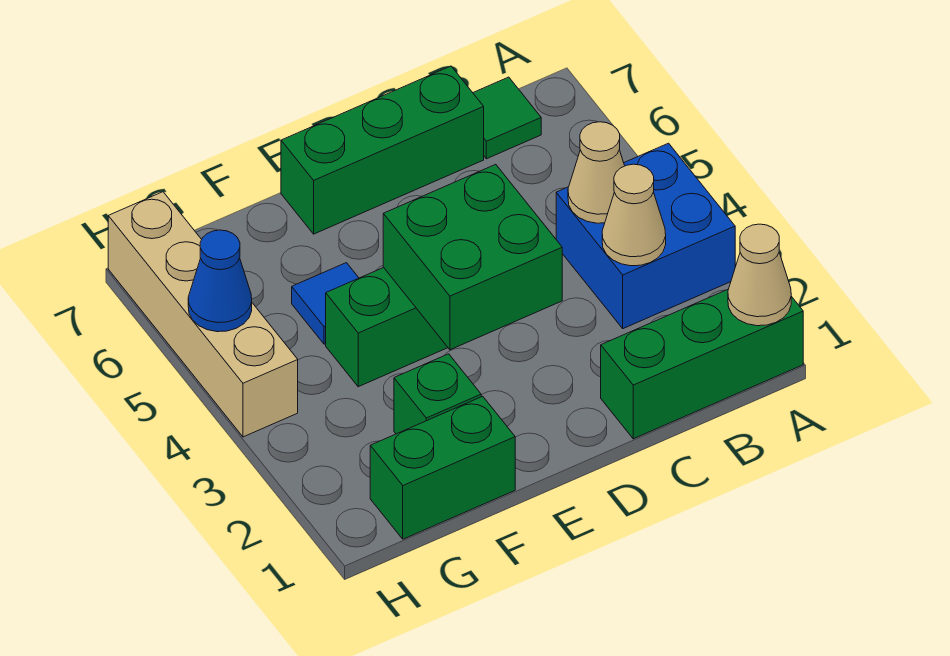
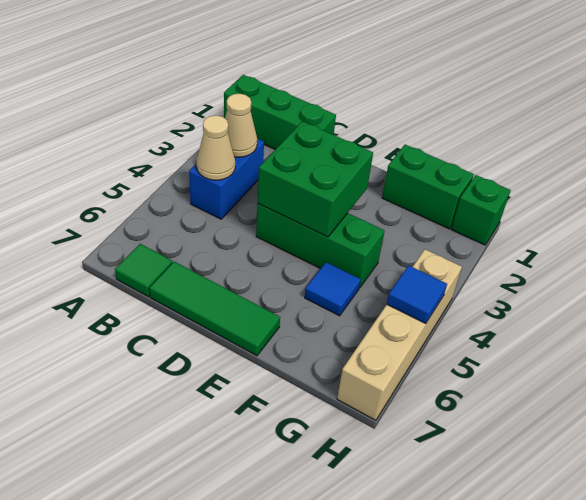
tan cone A1 level 2 -> none
blue brick A3:B4 level 1 -> blue brick B3:B4 level 1
green brick C7:E7 level 1 -> green tile C7:E7 level 1
green brick F2 level 1 -> green brick H1 level 1
blue cone H5 level 2 -> blue tile H5 level 2

